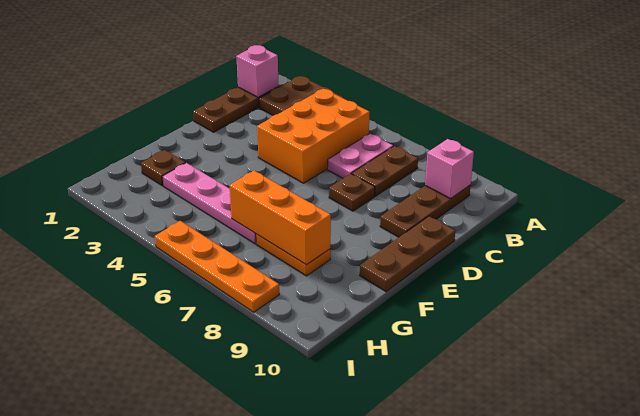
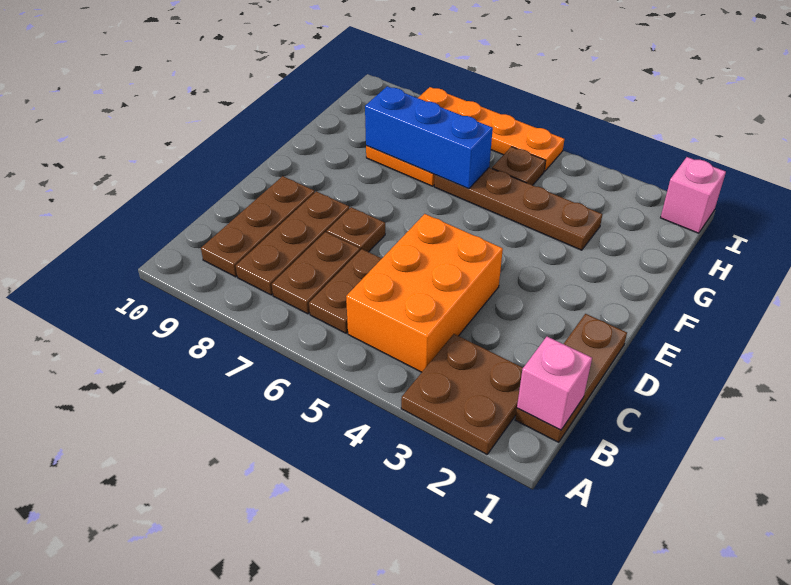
pink plate B6:C6 level 1 -> brown plate B6:C6 level 1
pink brick B9 level 2 -> pink brick I1 level 1
brown plate D10:F10 level 1 -> brown plate B8:D8 level 1
brown plate G2 level 1 -> brown plate H5 level 1
pink plate G3:G6 level 1 -> brown plate G3:G6 level 1
orange brick G6:G8 level 2 -> blue brick G6:G8 level 2

